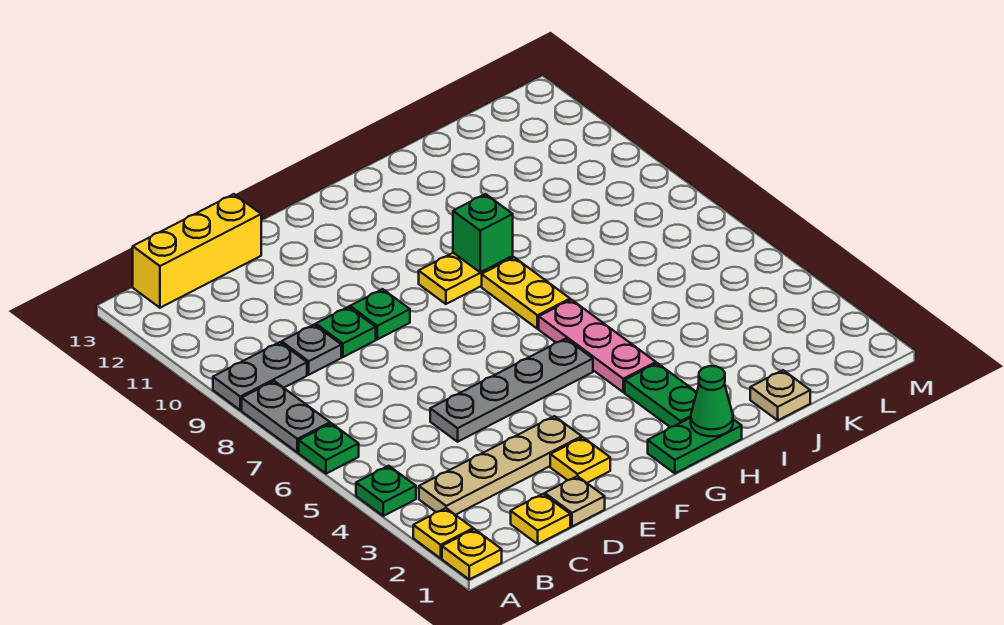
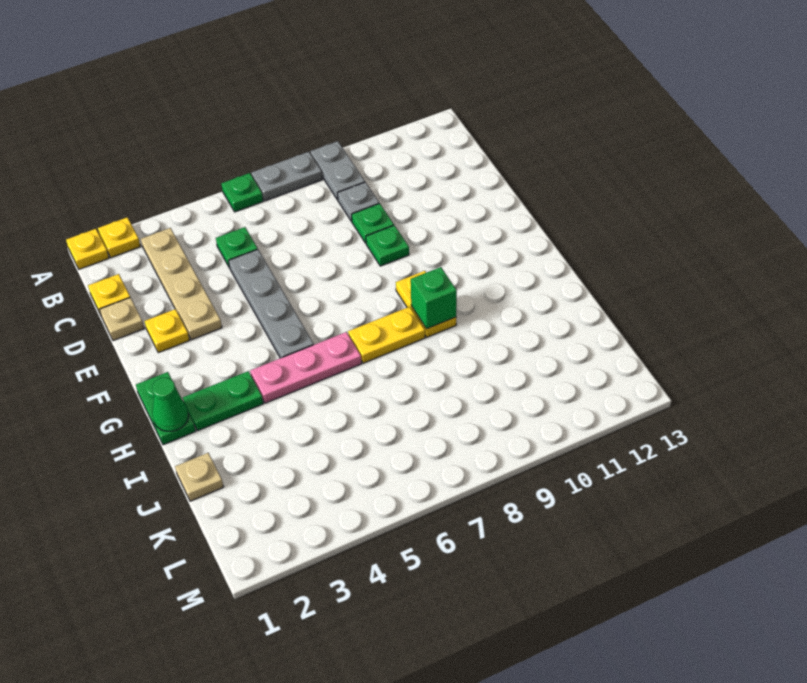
green plate A4 level 1 -> green plate C5 level 1
yellow brick B13:D13 level 1 -> none

